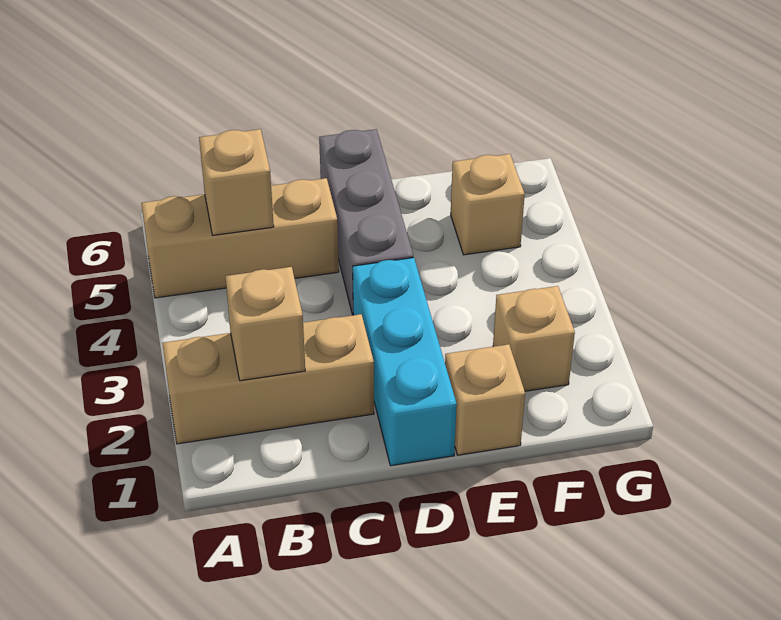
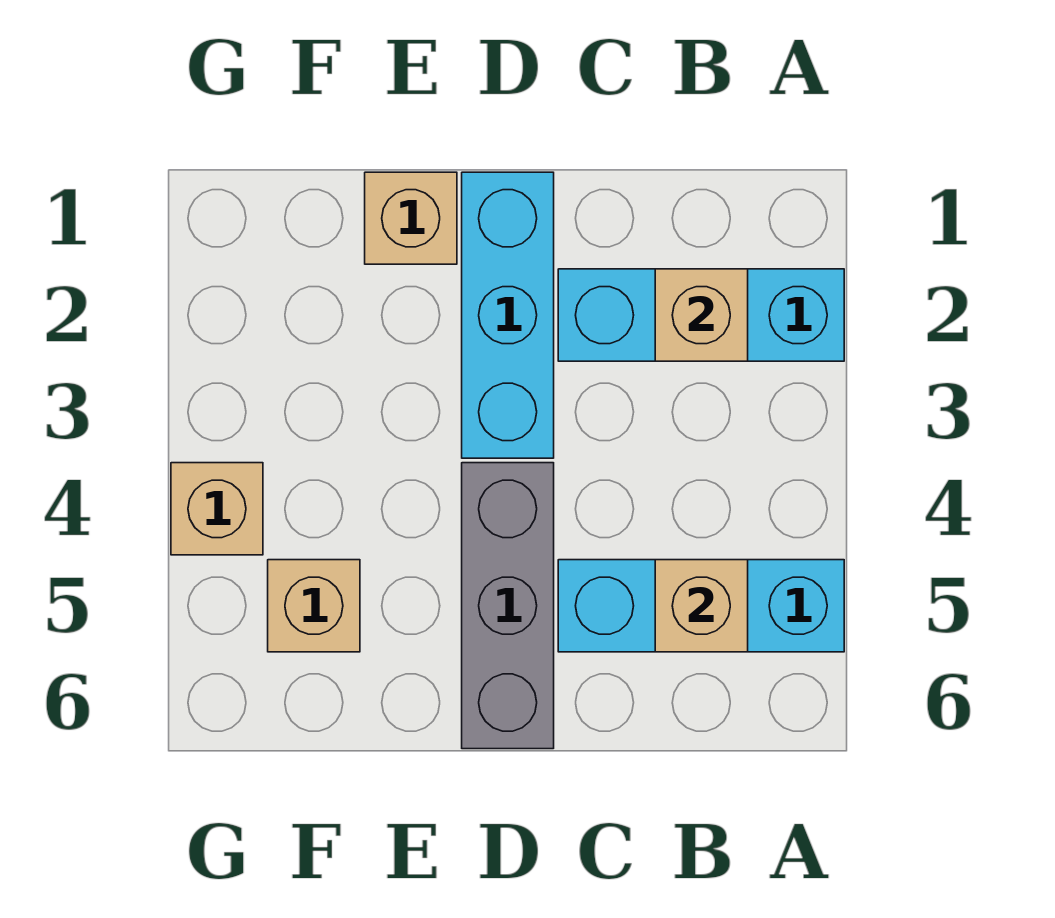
tan brick A2:C2 level 1 -> cyan brick A2:C2 level 1
tan brick A5:C5 level 1 -> cyan brick A5:C5 level 1
tan brick F2 level 1 -> tan brick G4 level 1

